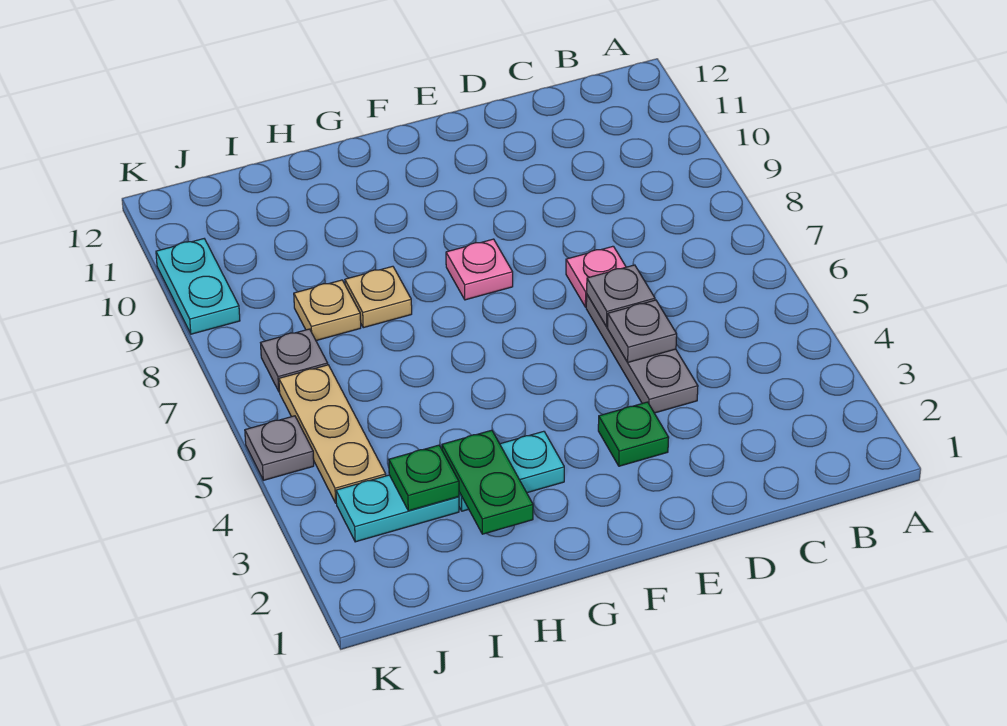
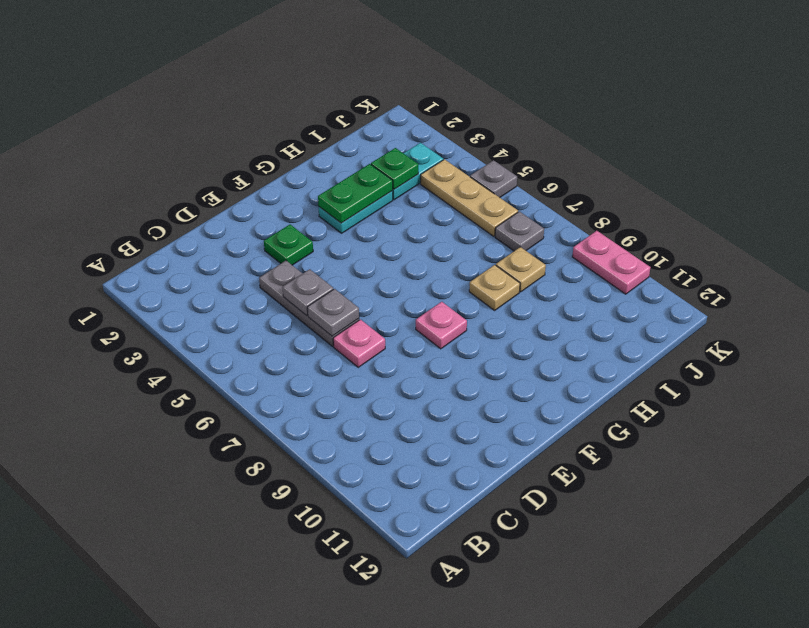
green plate H2:H3 level 2 -> green plate G3:H3 level 2
cyan plate K9:K10 level 1 -> pink plate K9:K10 level 1

